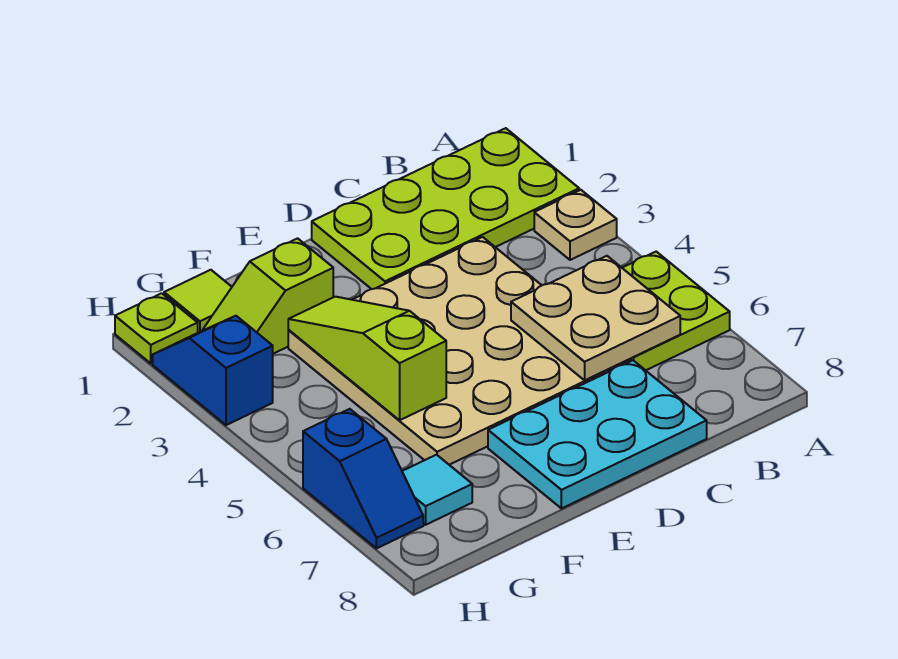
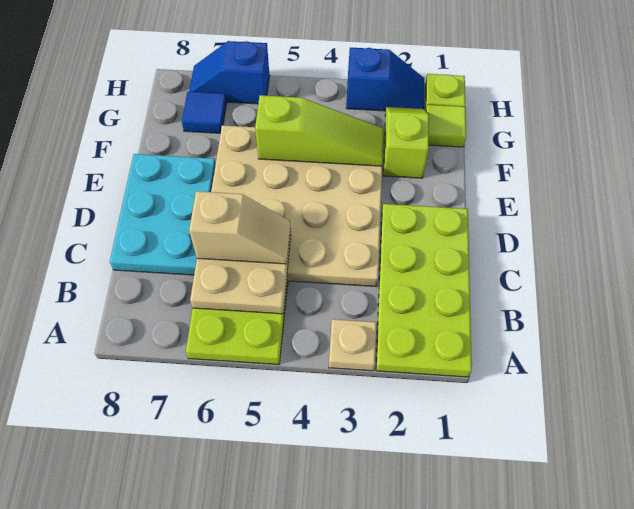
none -> tan slope C5:C6 level 3 top 6
cyan tile G7 level 1 -> blue tile G7 level 1

